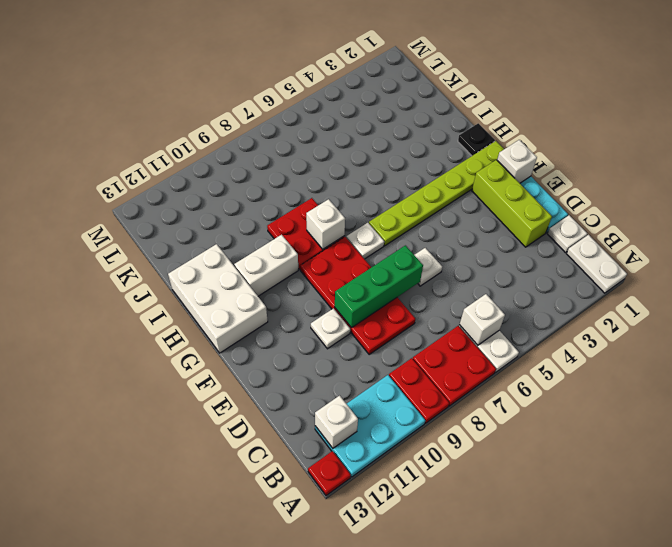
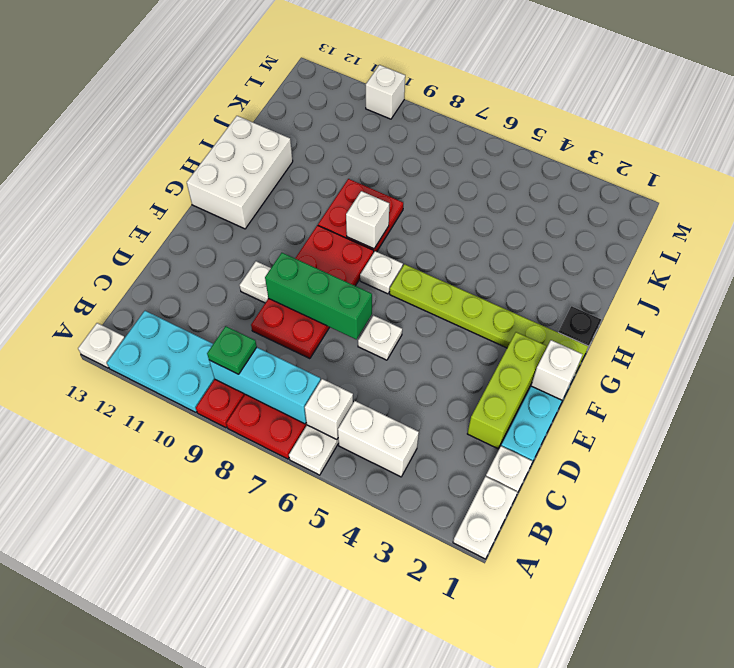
red plate A13 level 1 -> white plate A13 level 1
none -> cyan brick B7:B9 level 2
none -> green plate B9 level 3
white brick B12 level 2 -> white brick M10 level 1
white brick H10:H11 level 1 -> white brick B4:B5 level 1

